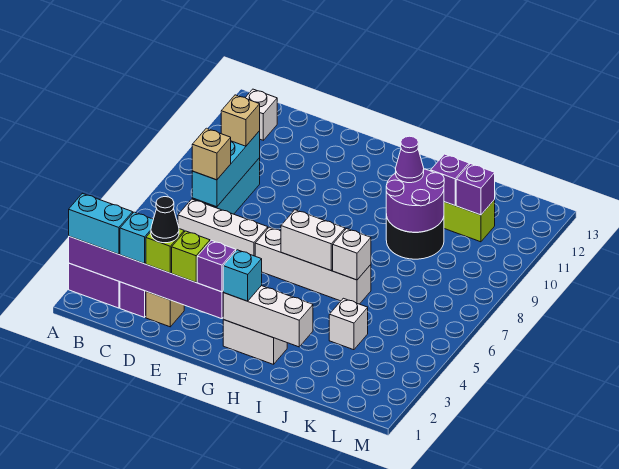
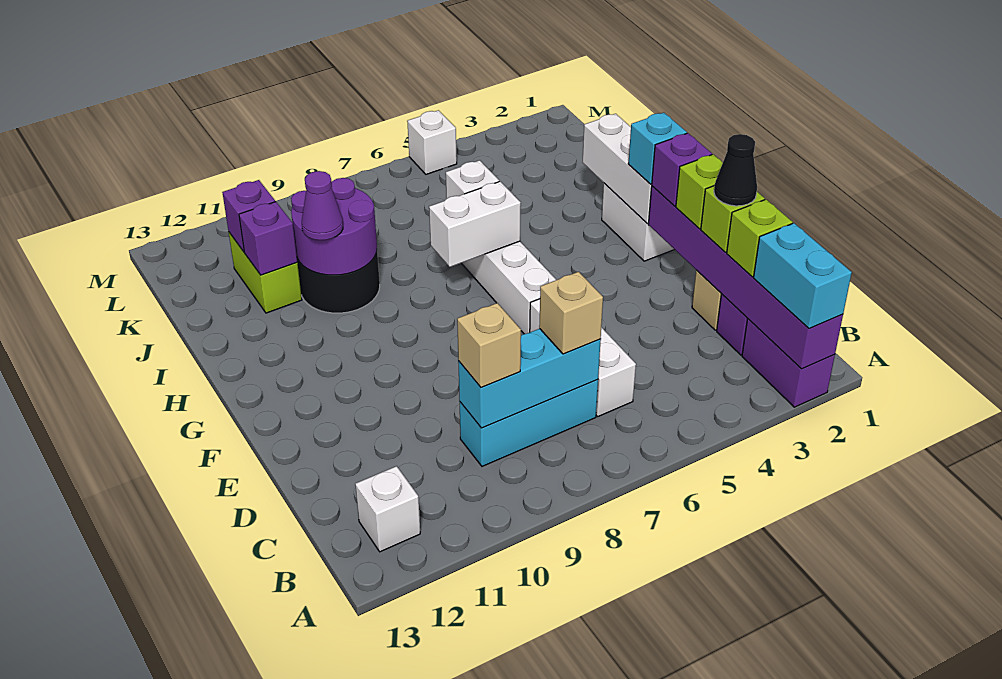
cyan brick C2 level 3 -> lime brick C2 level 3
white brick G6:H6 level 2 -> white brick H6:H7 level 2
white brick J4 level 1 -> white brick M5 level 1

